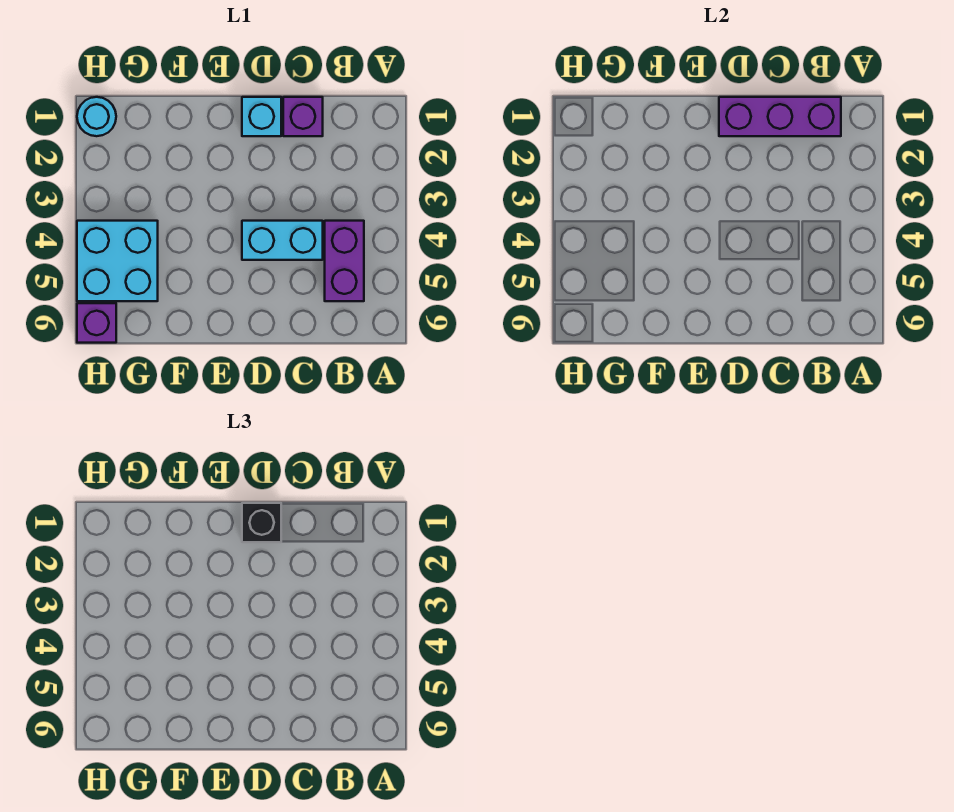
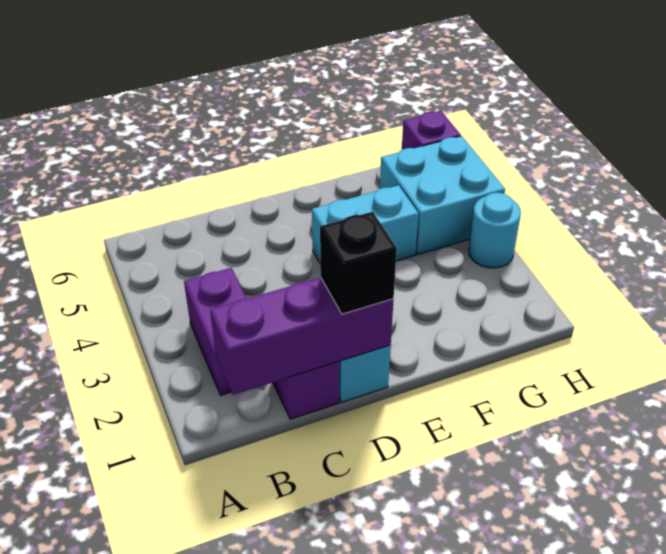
purple brick B4:B5 level 1 -> purple brick B2:B3 level 1
cyan brick C4:D4 level 1 -> cyan brick E4:F4 level 1
cyan round brick H1 level 1 -> cyan round brick H3 level 1

